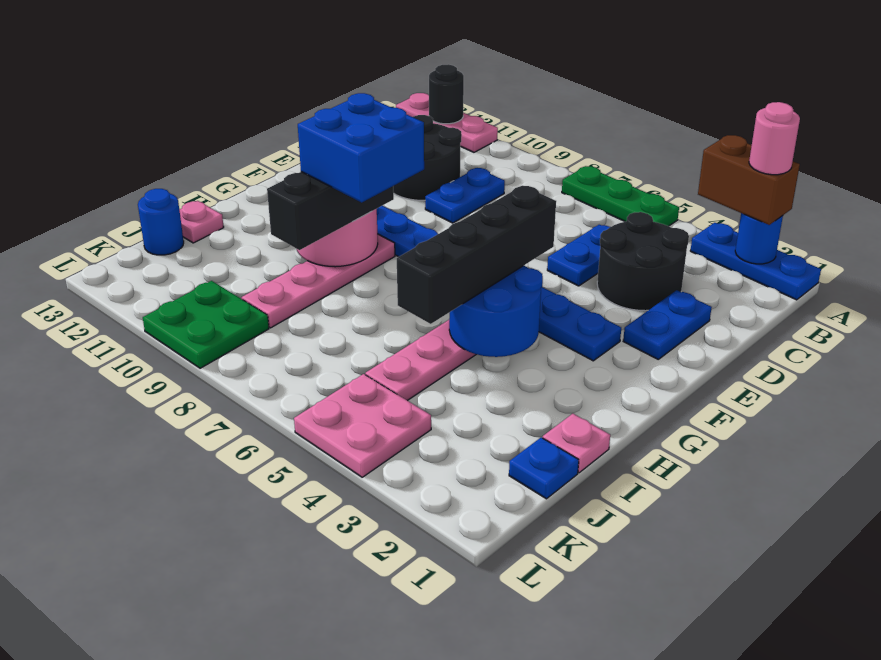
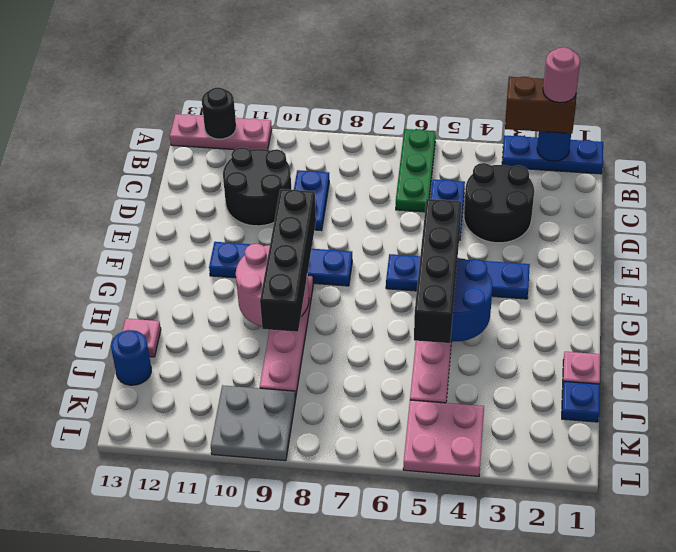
green plate A5:A7 level 1 -> green plate A6:C6 level 1
blue plate D2:E2 level 1 -> none
blue brick G8:H9 level 4 -> none
black brick G9:I9 level 3 -> black brick F9:I9 level 3
green plate K9:L10 level 1 -> grey plate K9:L10 level 1

